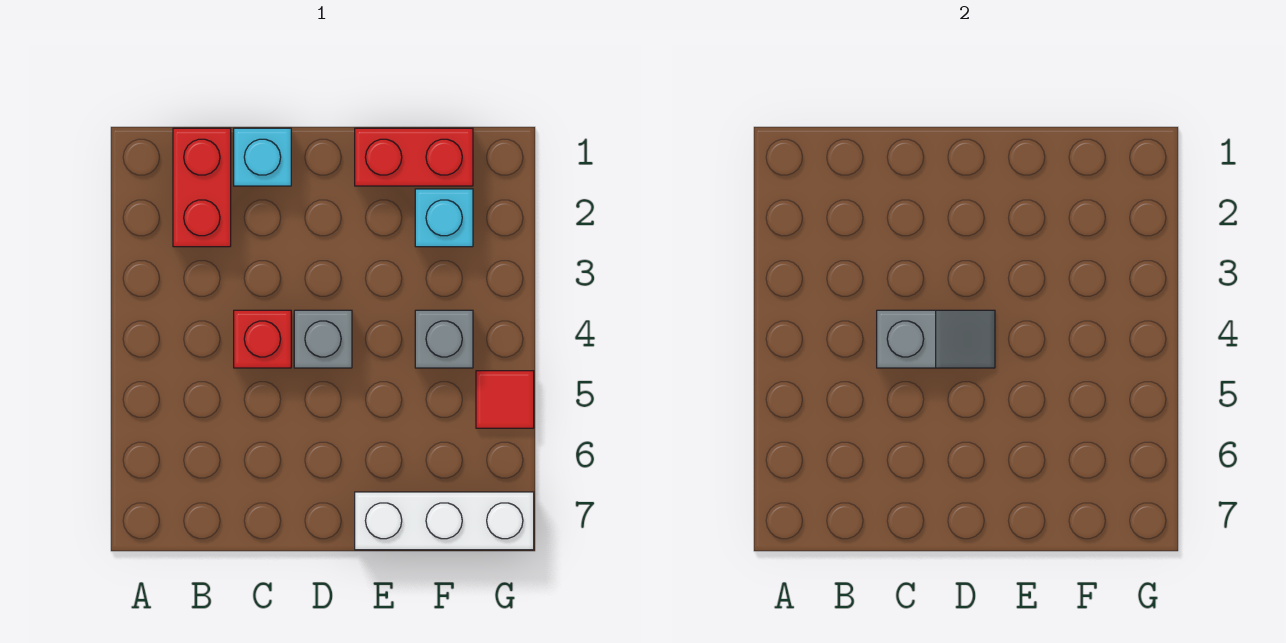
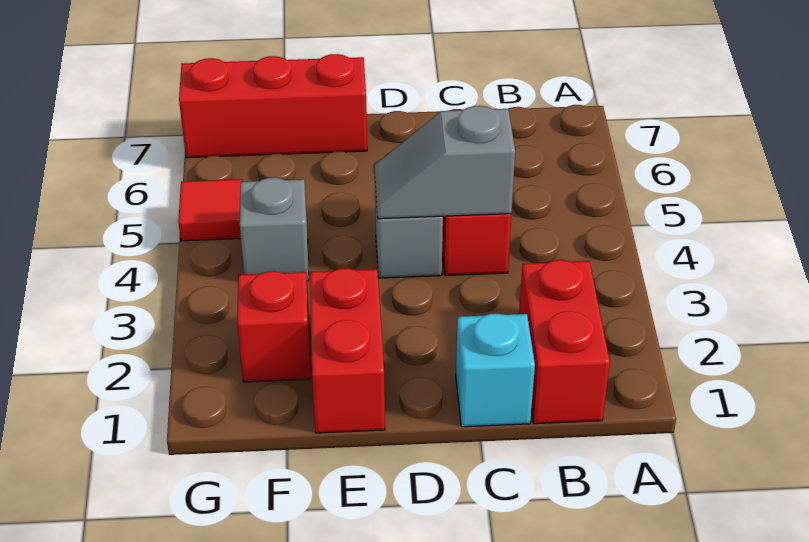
red brick E1:F1 level 1 -> red brick E1:E2 level 1
white brick E7:G7 level 1 -> red brick E7:G7 level 1
cyan brick F2 level 1 -> red brick F2 level 1

